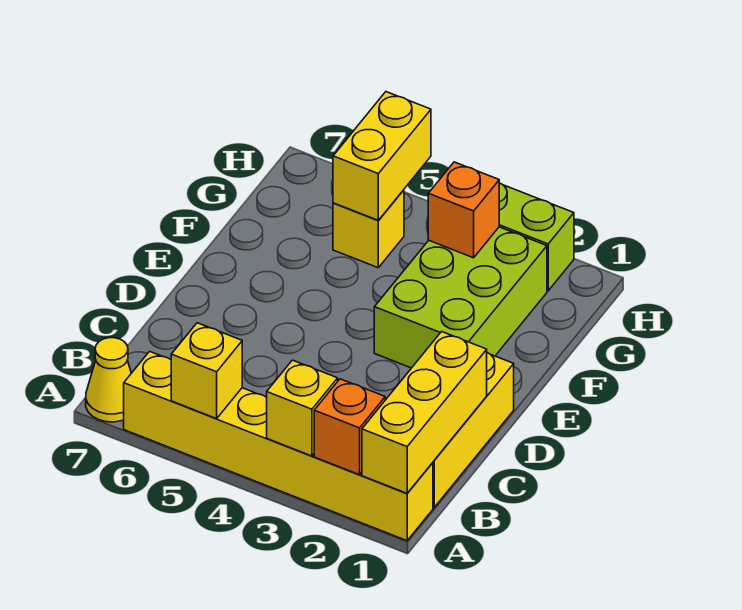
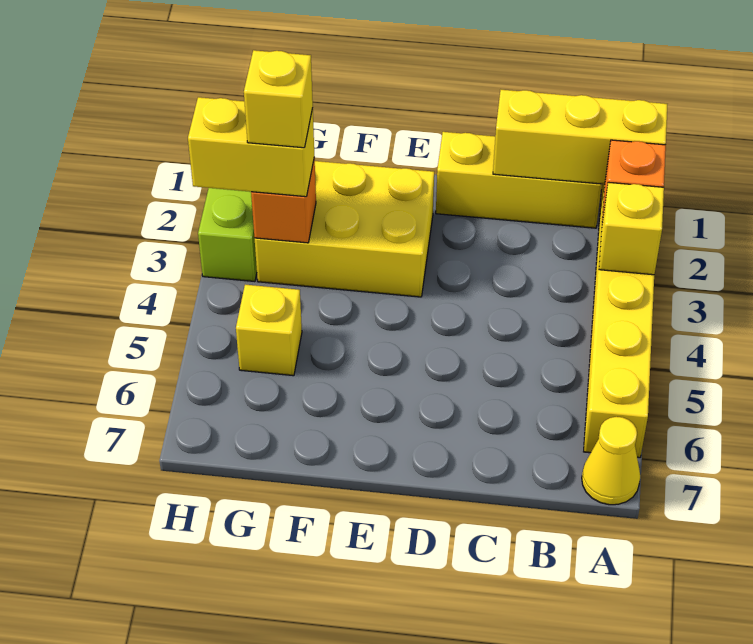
yellow brick A5 level 2 -> yellow brick G3 level 4
lime brick E2:G3 level 1 -> yellow brick E2:G3 level 1
yellow brick G5:H5 level 2 -> yellow brick G3:H3 level 3

